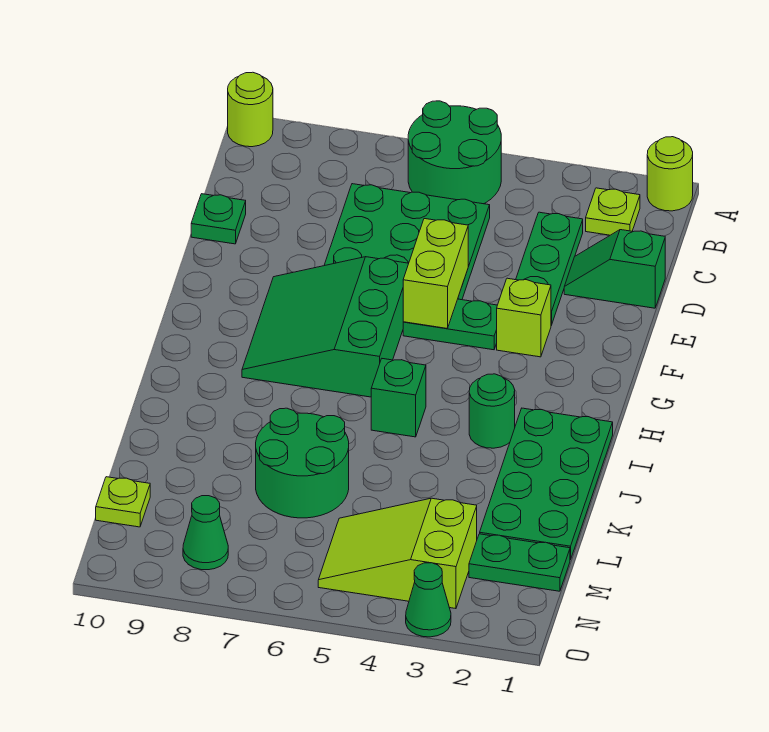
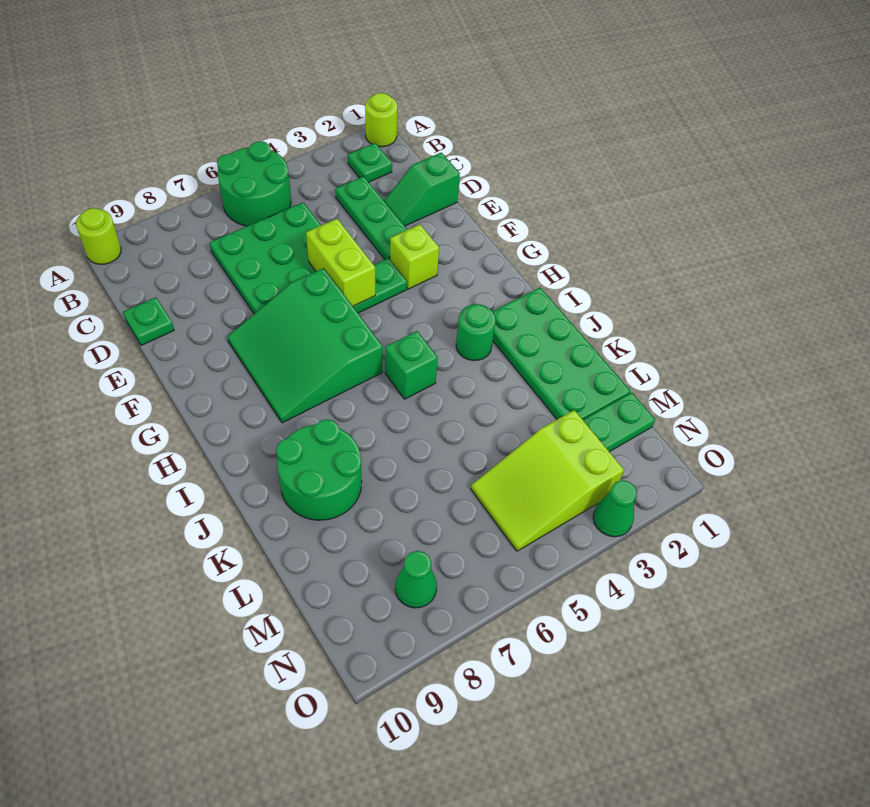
lime plate B2 level 1 -> green plate B2 level 1
green round brick K6:L7 level 1 -> green round brick J8:K9 level 1
lime plate M10 level 1 -> none

